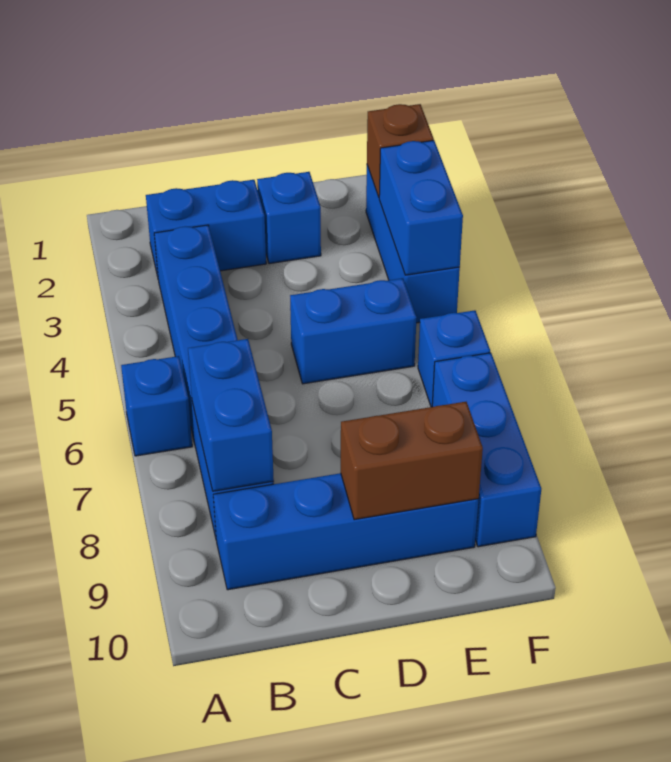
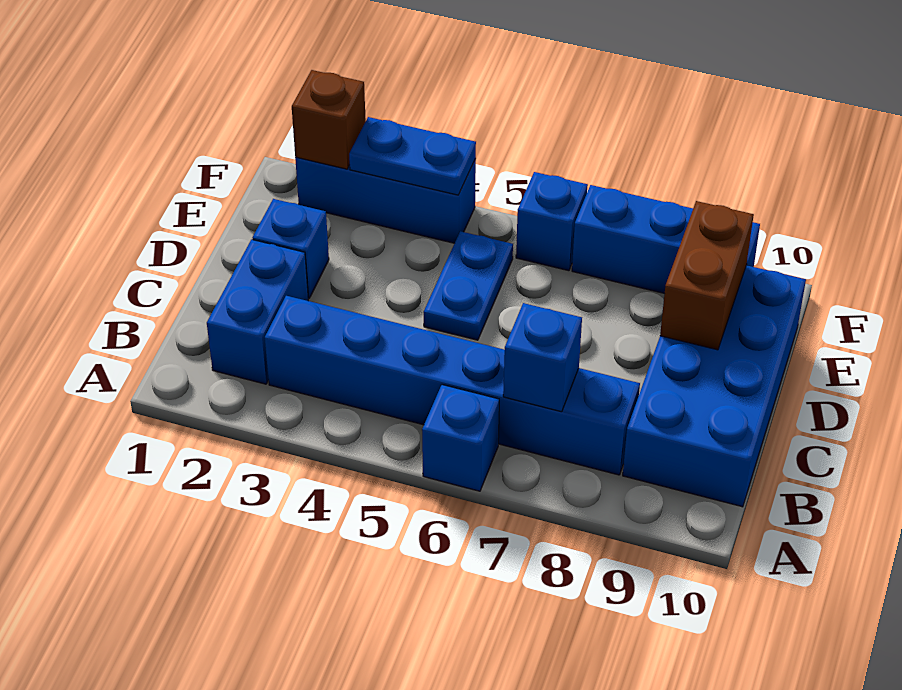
blue brick B7:B8 level 2 -> blue brick B7 level 2
blue brick B9:E9 level 1 -> blue brick B9:E10 level 1
blue brick D5:E5 level 1 -> blue plate D5:E5 level 1
blue brick F3:F4 level 2 -> blue plate F3:F4 level 2

